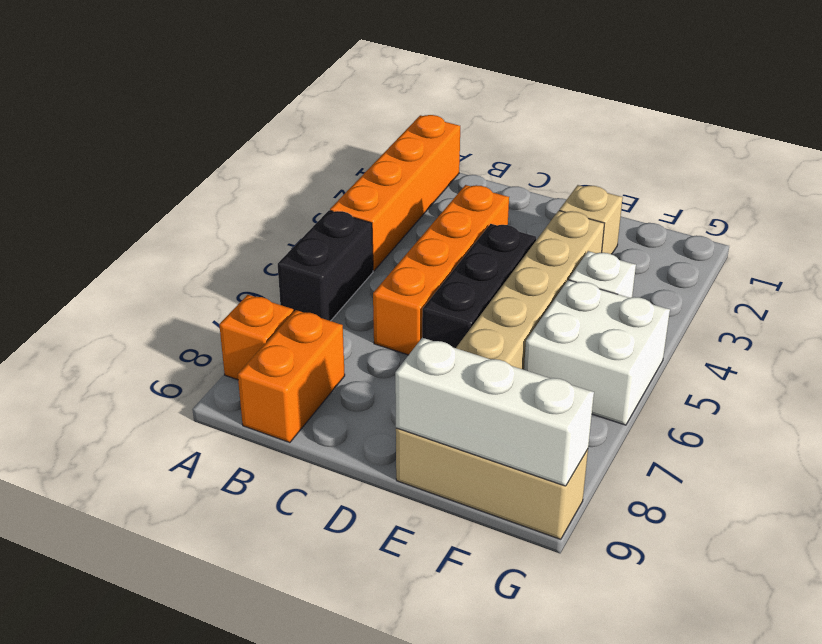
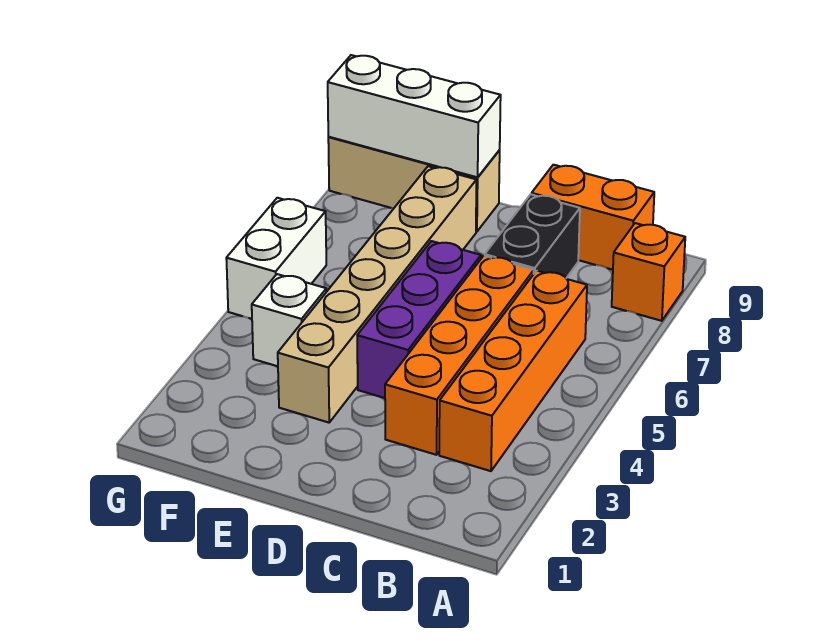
orange brick A1:A4 level 1 -> orange brick B3:B6 level 1
black brick A5:A6 level 1 -> black brick C7:C8 level 1
orange brick B8:B9 level 1 -> orange brick B9:C9 level 1
black brick D4:D6 level 1 -> purple brick D4:D6 level 1
tan brick E2 level 1 -> none
white brick F5:G6 level 1 -> white brick G5:G6 level 1

